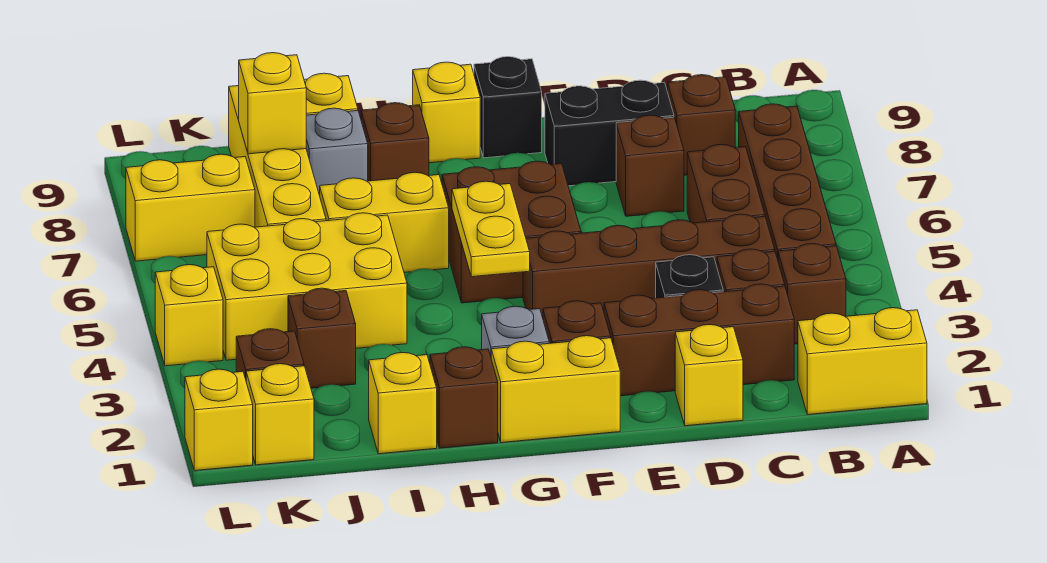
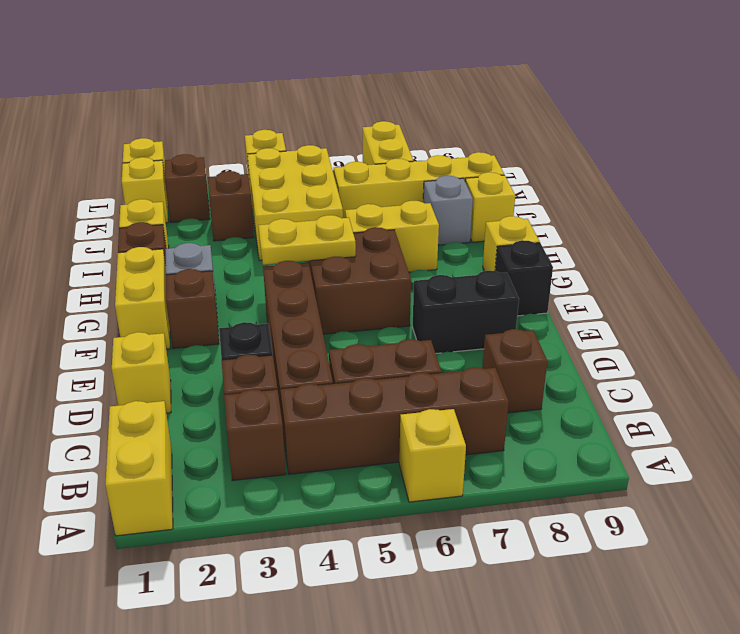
brown brick C2:E2 level 1 -> none
brown brick D7 level 1 -> none
black brick D8:E8 level 1 -> black brick E7:E8 level 1
yellow brick H6:I6 level 1 -> yellow brick H6:H7 level 1
brown brick H8 level 1 -> none
yellow brick J8 level 2 -> yellow brick A6 level 1

